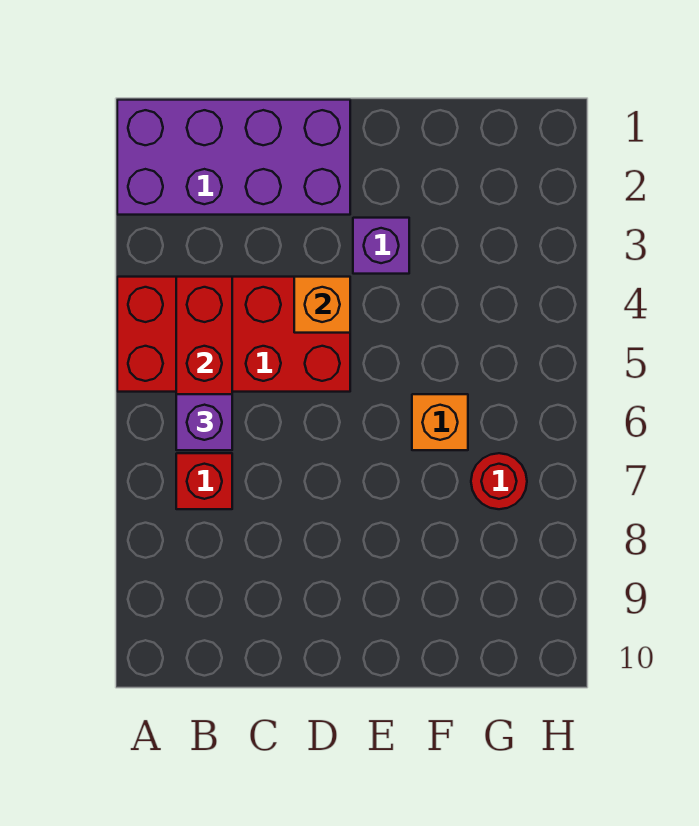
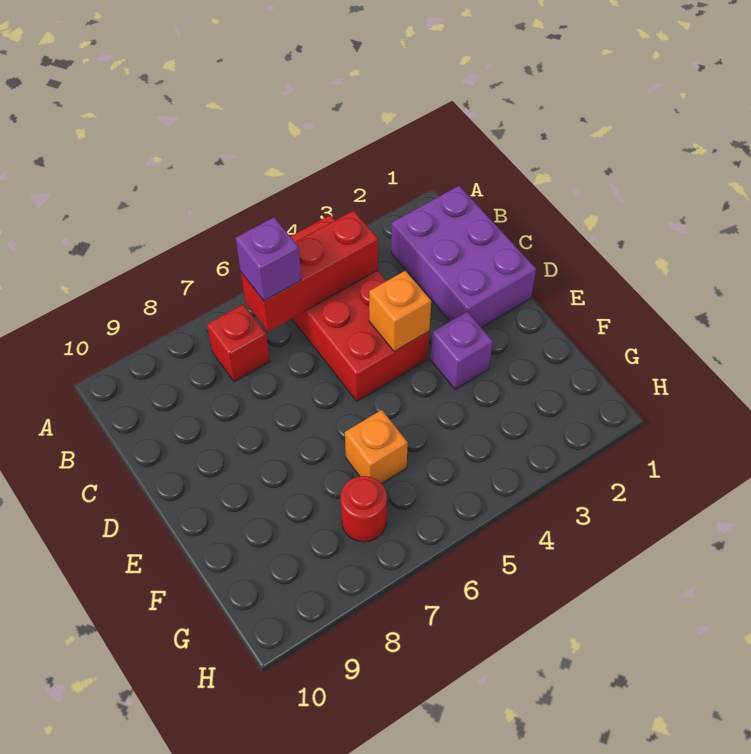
purple brick A1:D2 level 1 -> purple brick B1:D2 level 1

